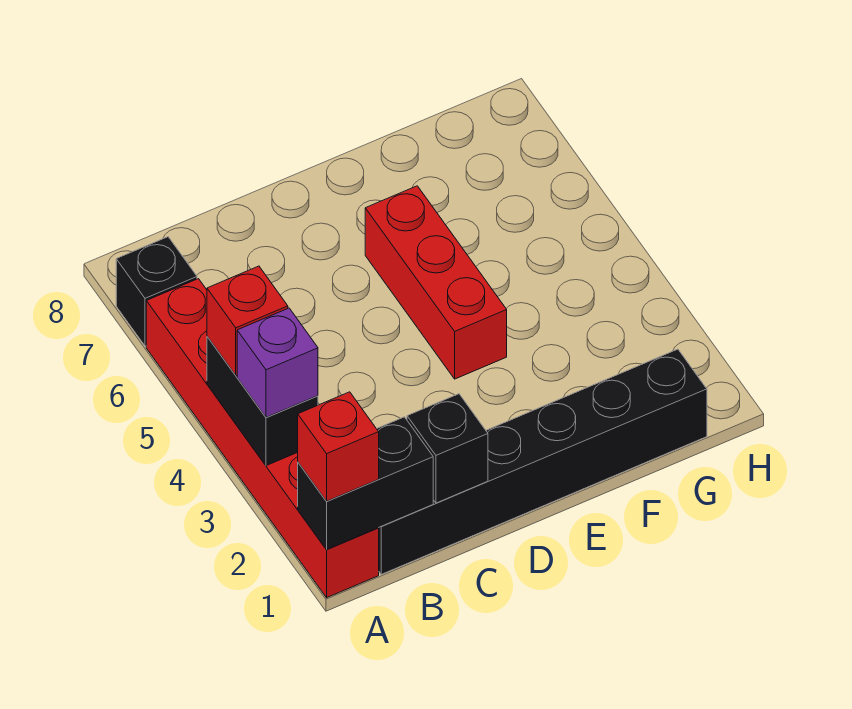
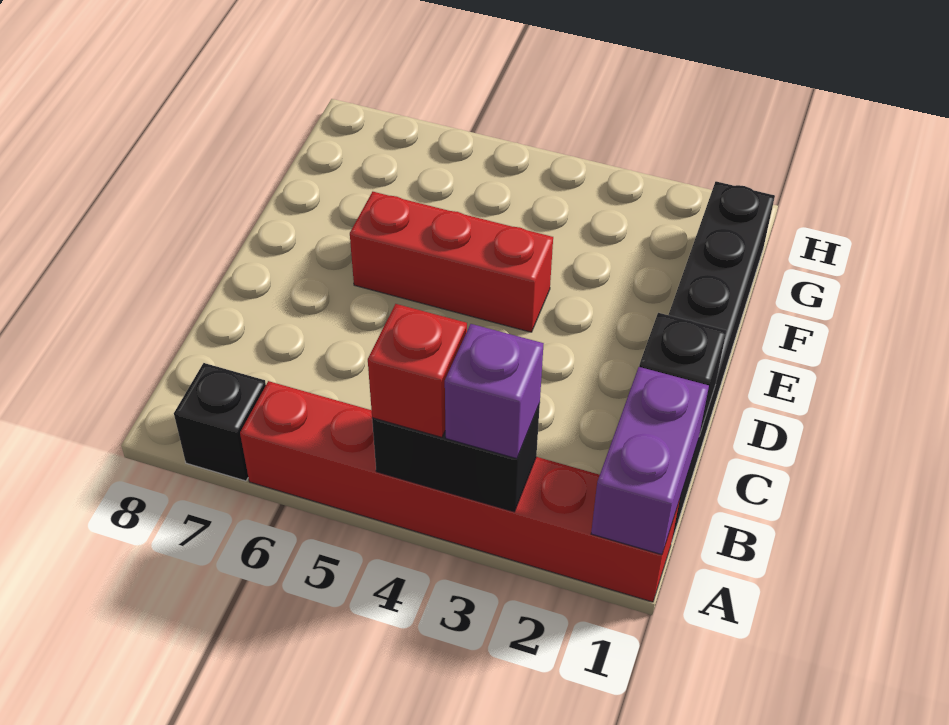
black brick A1:B1 level 2 -> purple brick A1:B1 level 2
red brick A1 level 3 -> none

